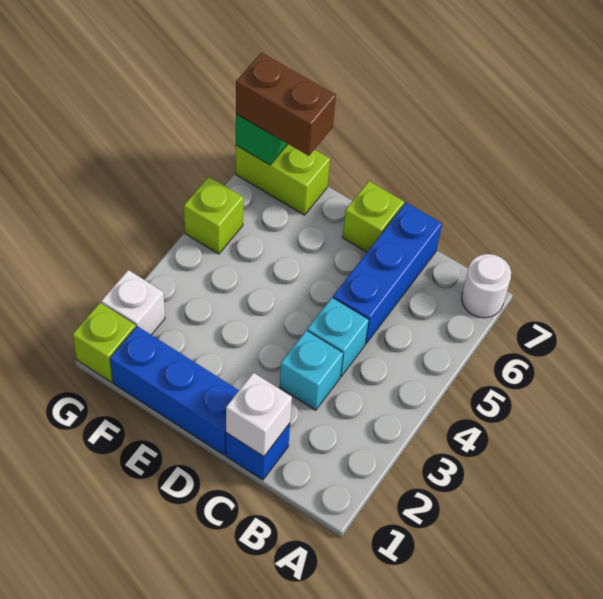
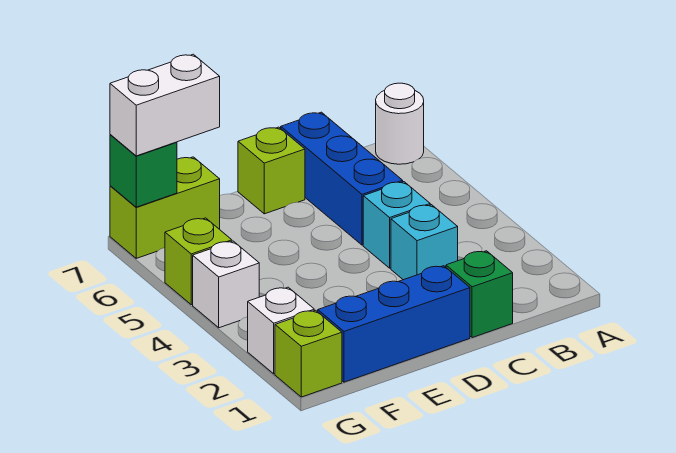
blue brick C1 level 1 -> green brick C1 level 1
white brick C1 level 2 -> white brick G4 level 1
brown brick F7:G7 level 3 -> white brick F7:G7 level 3

